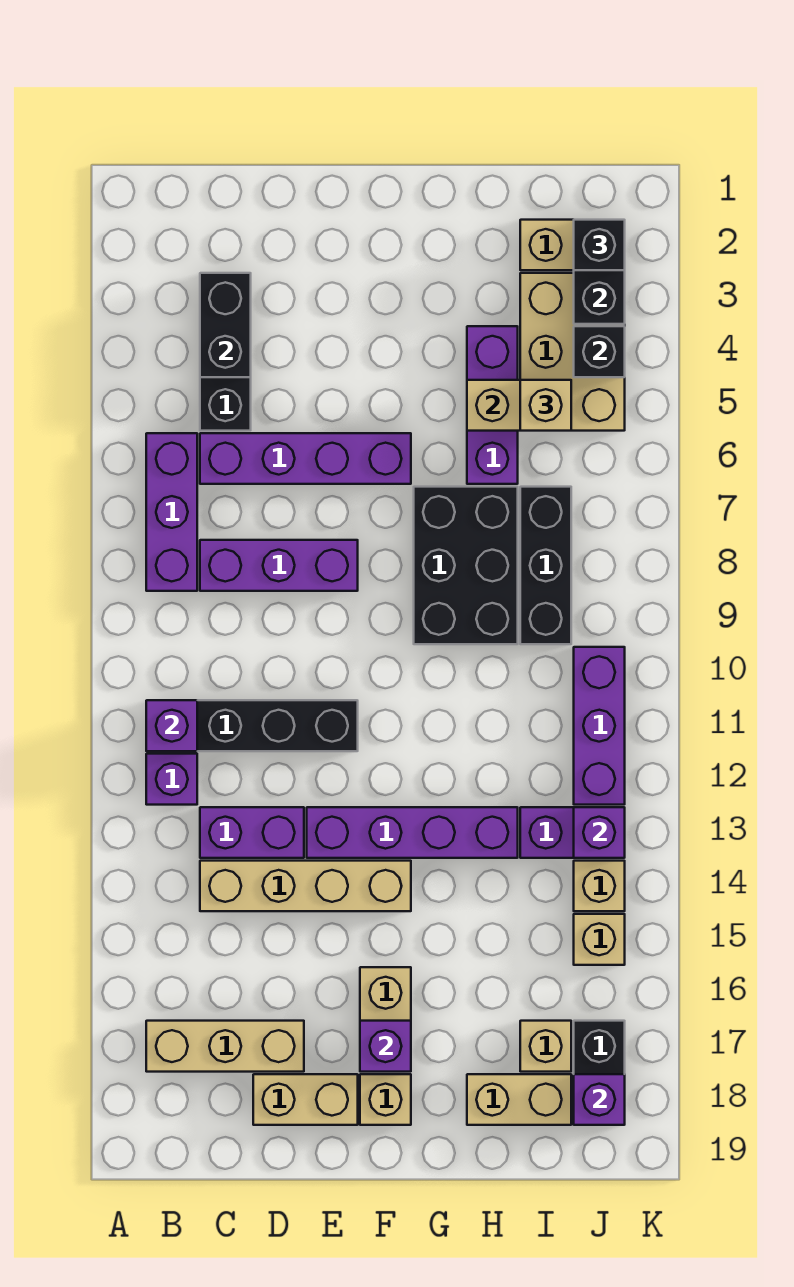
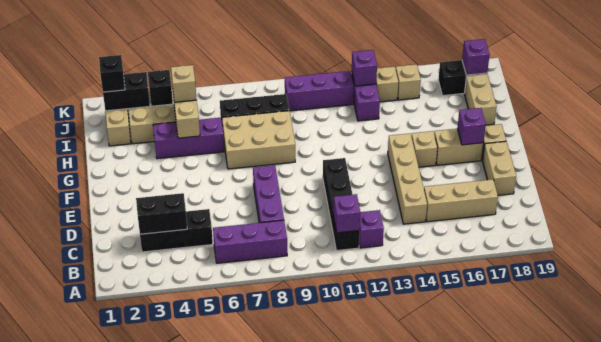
tan brick B17:D17 level 1 -> tan brick C15:C17 level 1
purple brick C6:F6 level 1 -> none
purple brick C13:D13 level 1 -> none
purple brick E13:H13 level 1 -> none
black brick G7:H9 level 1 -> tan brick G7:H9 level 1
tan brick I17 level 1 -> tan brick F15 level 1

